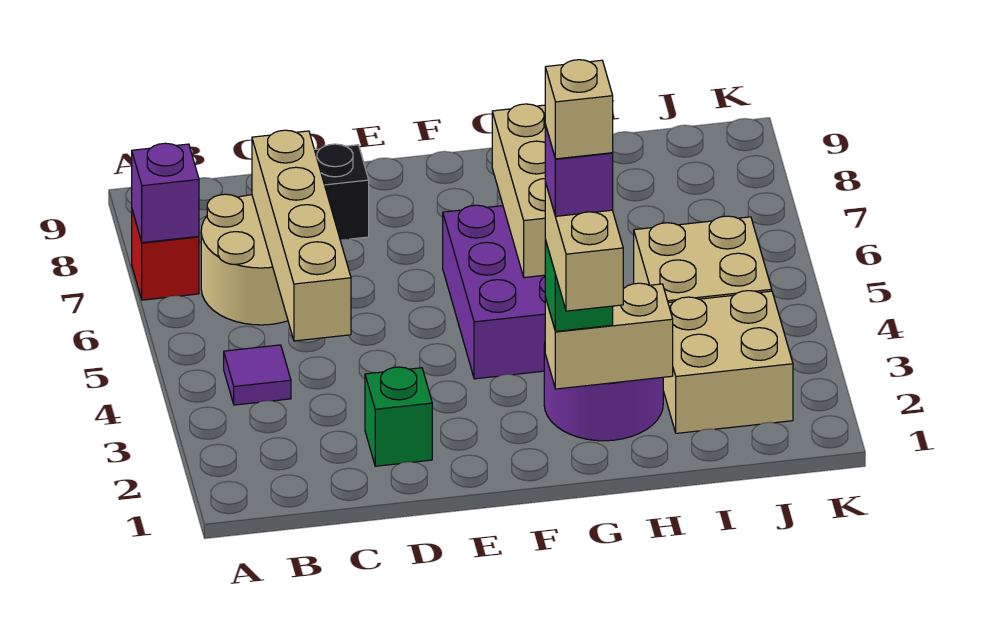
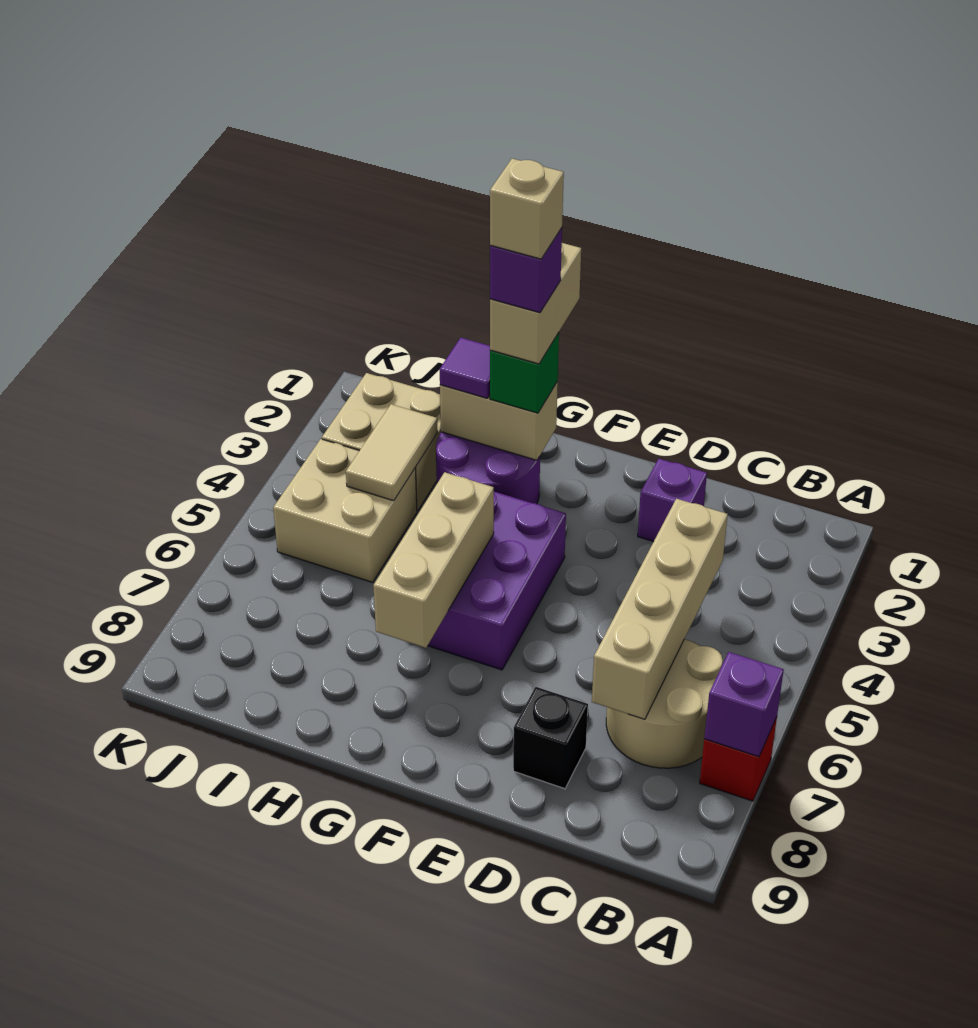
purple tile B4 level 1 -> purple tile H2 level 3
green brick D2 level 1 -> purple brick D2 level 1
none -> tan tile I3:I4 level 2

